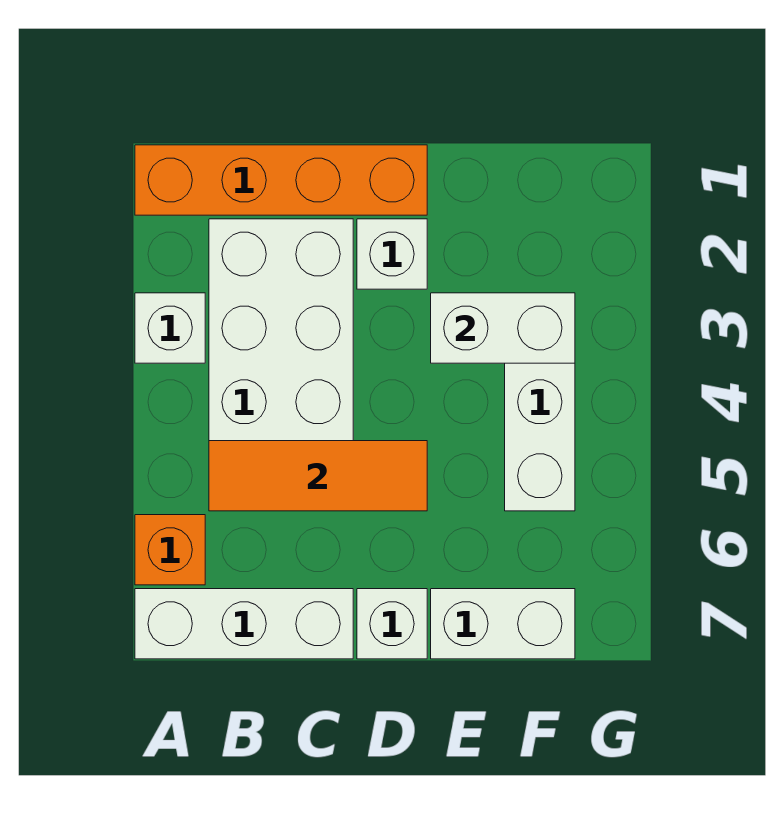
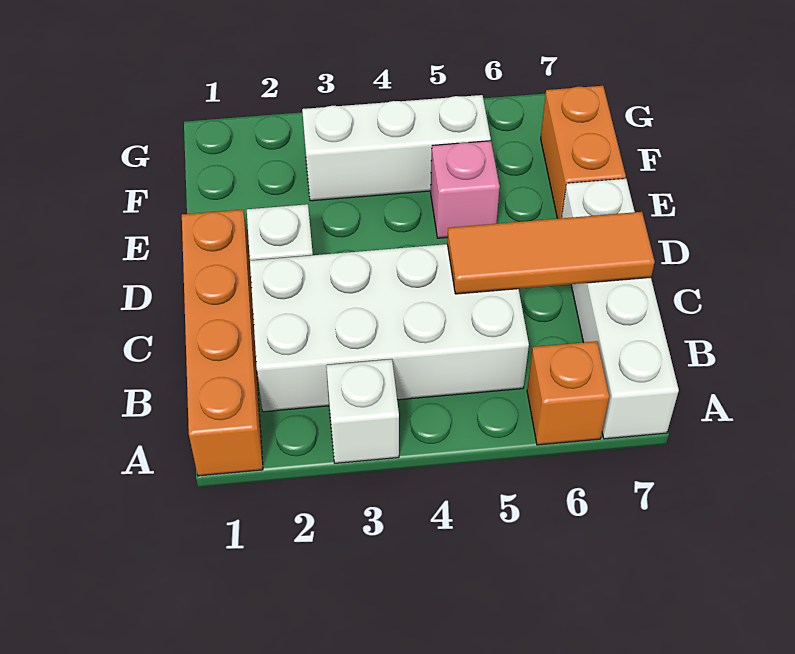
orange tile B5:D5 level 2 -> orange tile C5:C7 level 2
white brick E3:F3 level 2 -> none
none -> pink brick E5 level 1
white brick E7:F7 level 1 -> orange brick E7:F7 level 1

